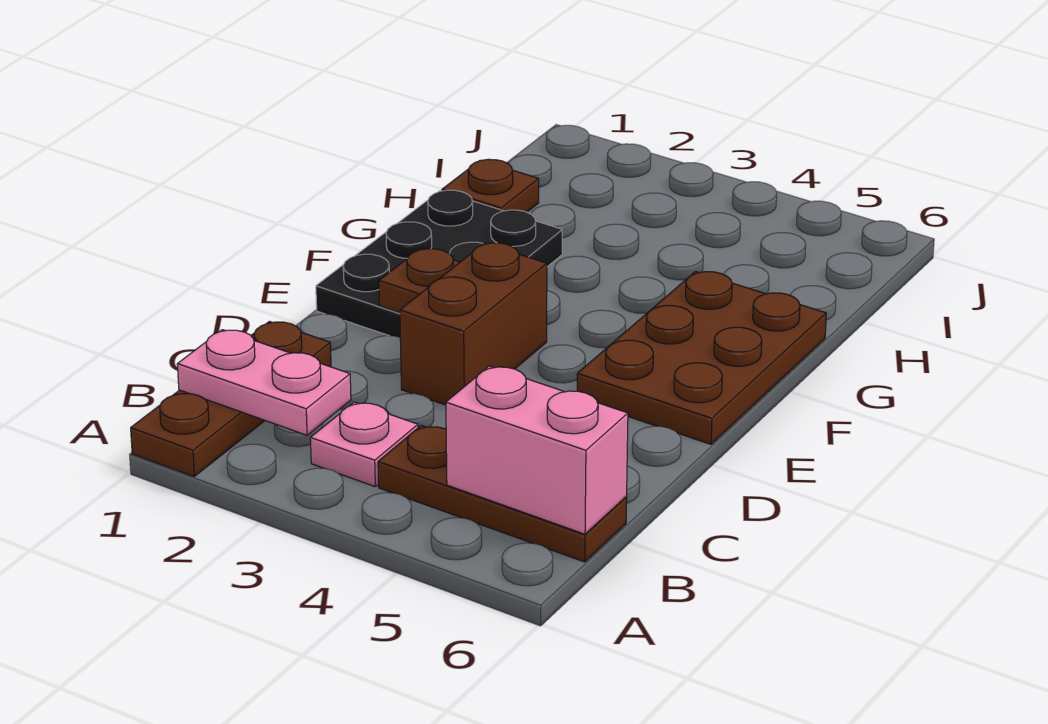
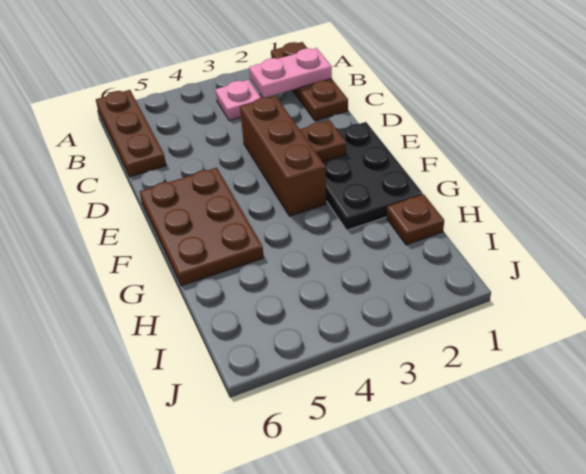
brown plate B4:B6 level 1 -> brown plate A6:C6 level 1
pink brick B5:B6 level 2 -> none
brown brick D3:E3 level 1 -> brown brick D3:F3 level 1

